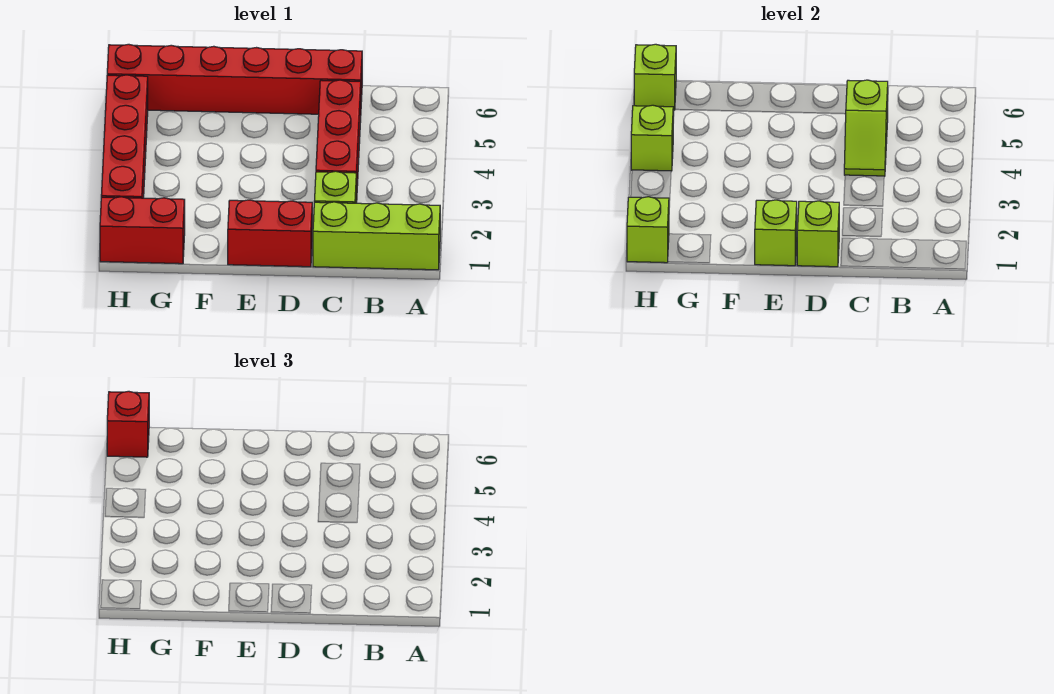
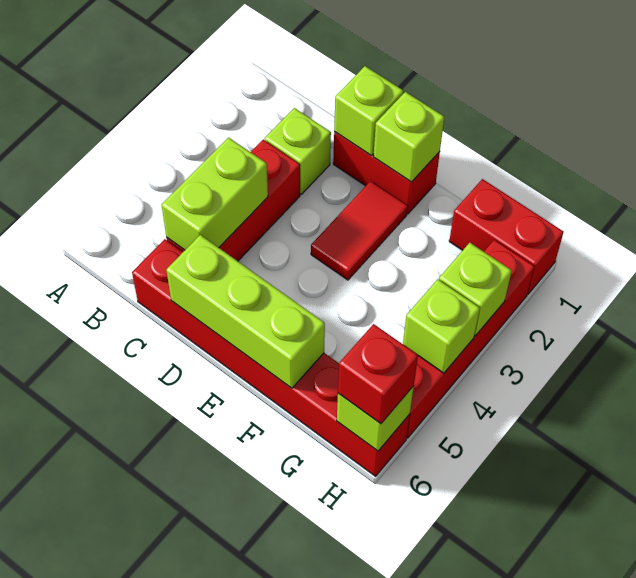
lime brick A1:C1 level 1 -> lime brick D6:F6 level 2
lime slope C4:C5 level 2 top 5 -> lime brick C4:C5 level 2
none -> red tile E2:E3 level 1
lime brick H1 level 2 -> lime brick H3 level 2

